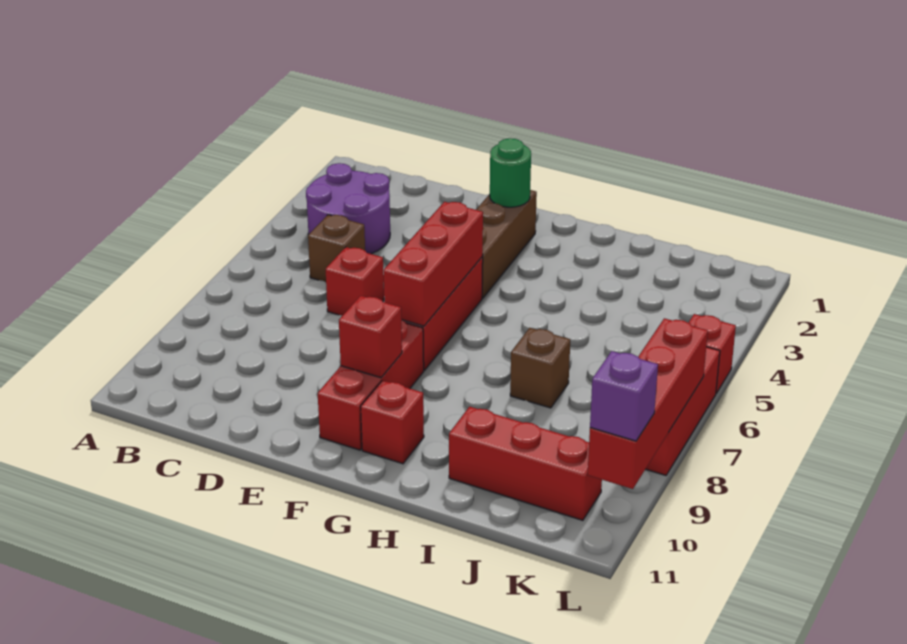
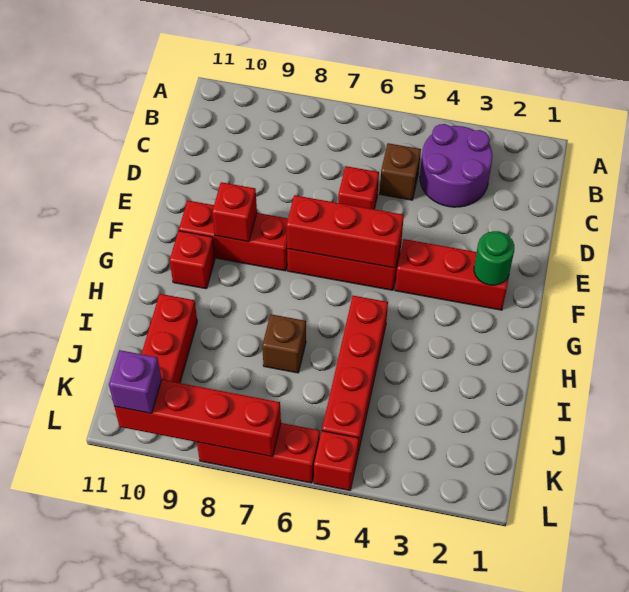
brown brick F2:F4 level 1 -> red brick F2:F4 level 1
none -> red brick H5:K5 level 1

